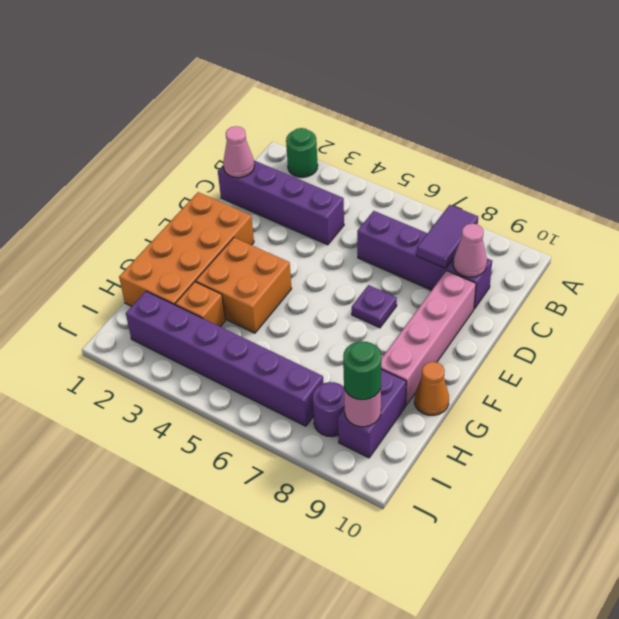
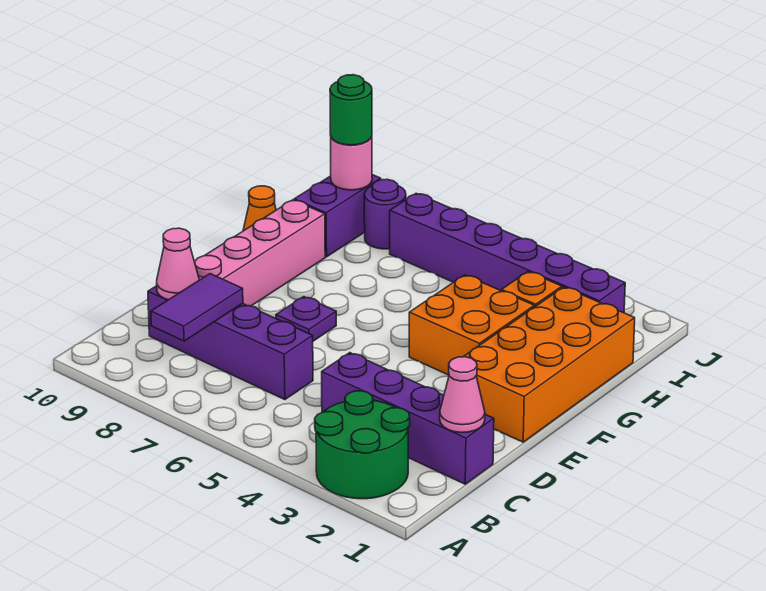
green round brick A2 level 1 -> green round brick A2:B3 level 1

